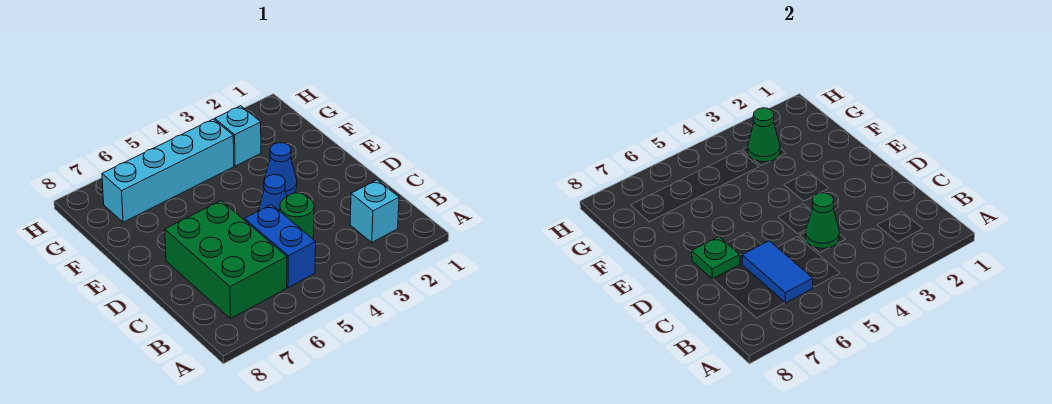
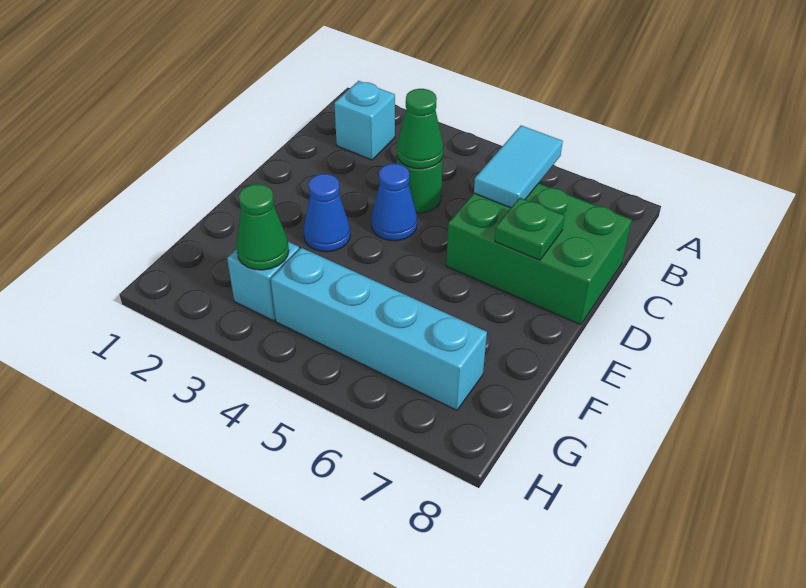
blue brick B5:C5 level 1 -> none
green brick B6:D7 level 1 -> green brick C6:D8 level 1
blue tile B6:C6 level 2 -> cyan tile B6:C6 level 2

